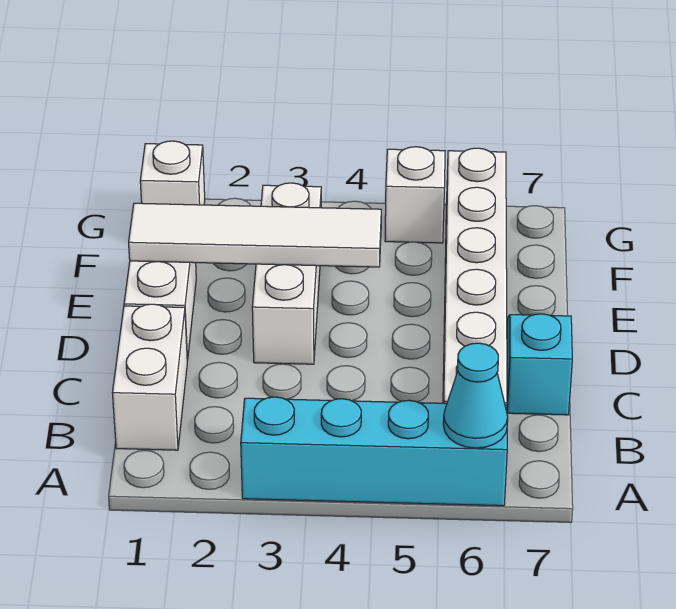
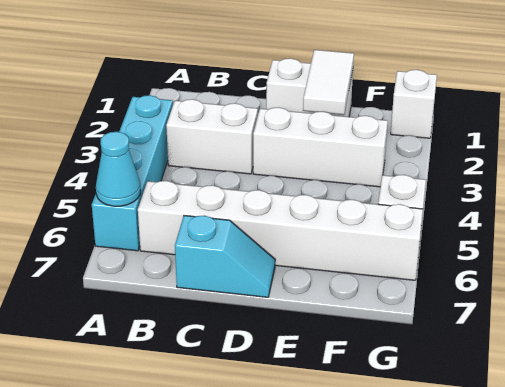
white brick B1:C1 level 1 -> white brick B3:C3 level 1
white tile E1:E4 level 2 -> white tile E1:E2 level 2

